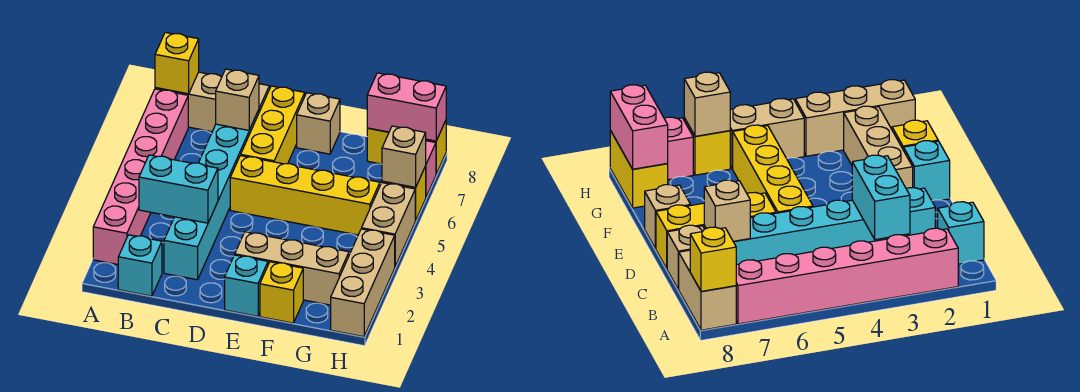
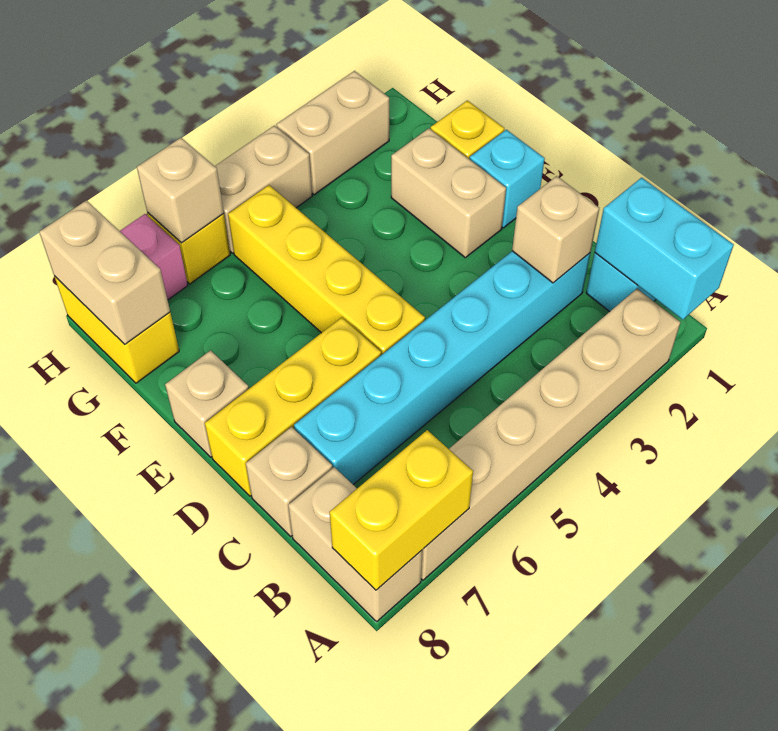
pink brick A2:A7 level 1 -> tan brick A2:A7 level 1
yellow brick A8 level 2 -> yellow brick A7:A8 level 2
cyan brick B3:C3 level 2 -> cyan brick A1:B1 level 2
tan brick C7 level 2 -> tan brick C2 level 2
tan brick E2:G2 level 1 -> tan brick E2:F2 level 1
pink brick G8:H8 level 2 -> tan brick G8:H8 level 2
tan brick H1:H3 level 1 -> tan brick H2:H3 level 1

